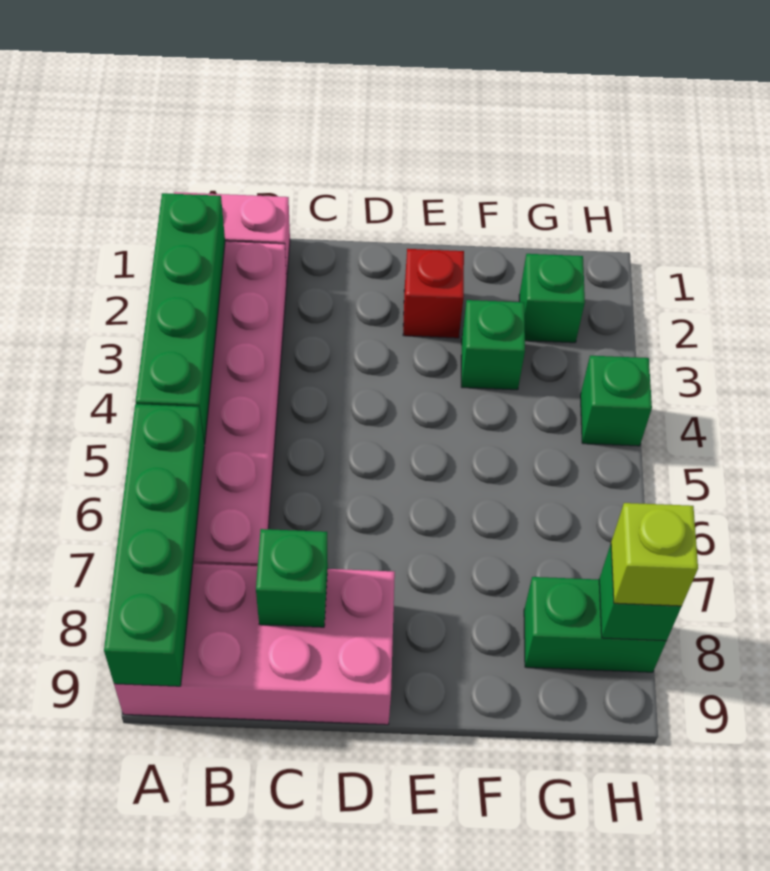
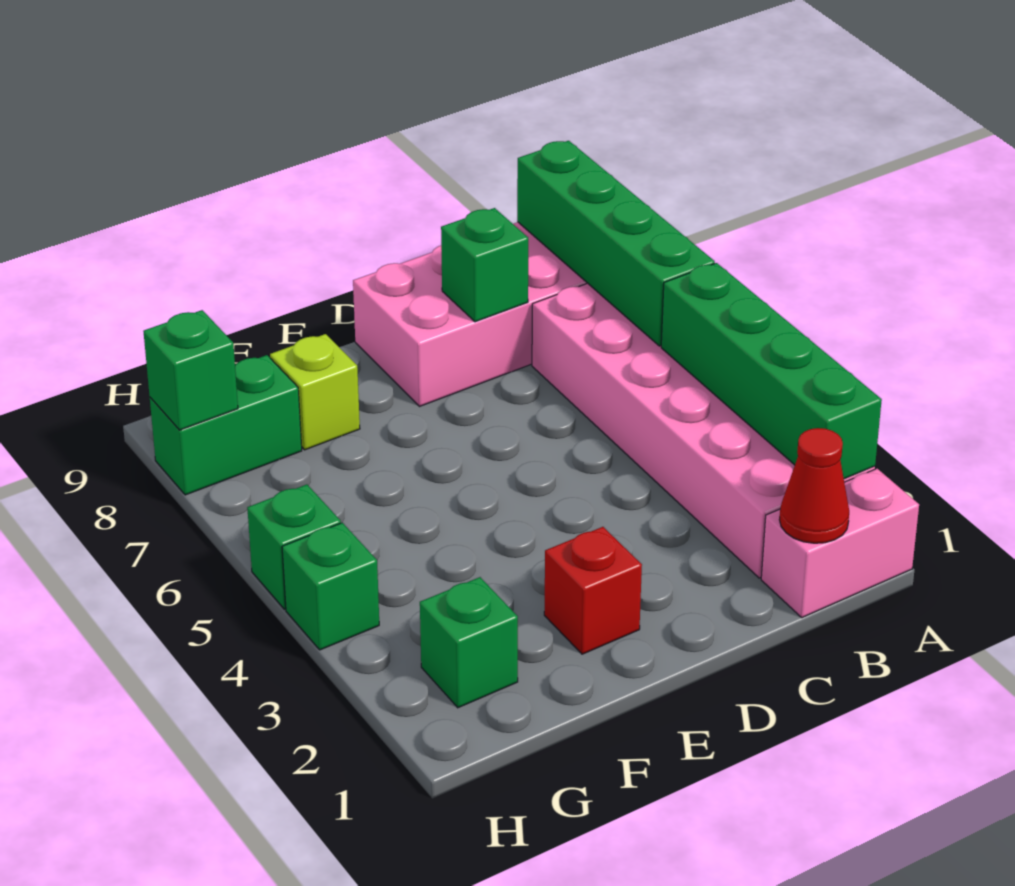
none -> red cone B1 level 2
green brick F3 level 1 -> green brick H5 level 1
lime brick H8 level 3 -> lime brick F8 level 1

